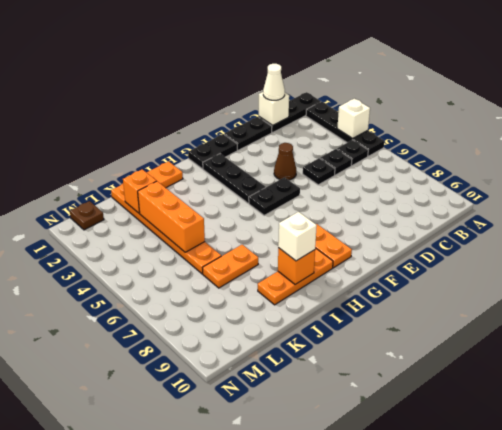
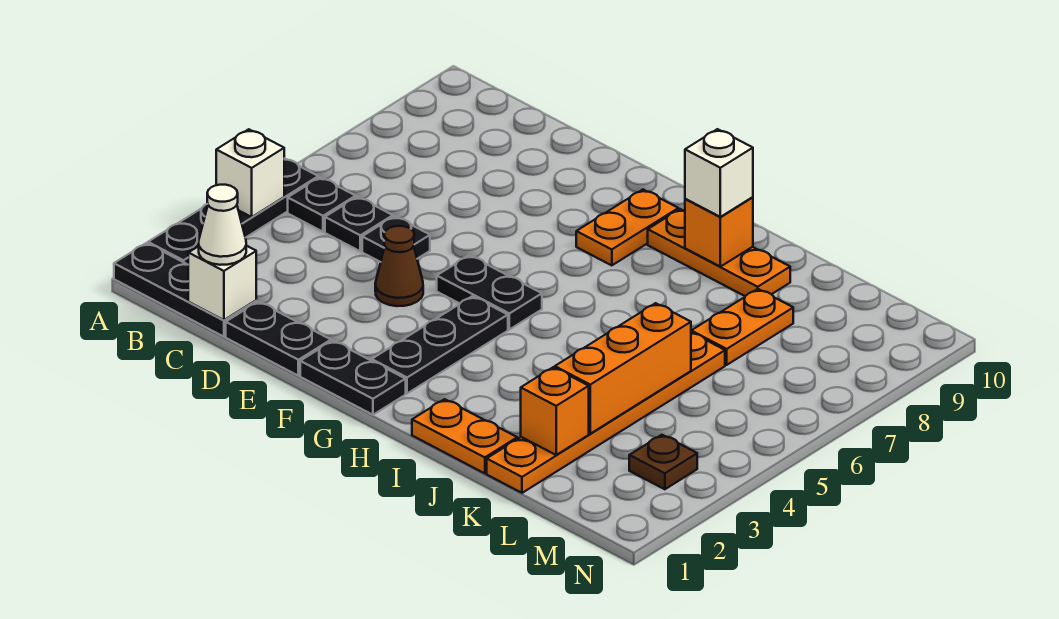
orange plate J7:K7 level 1 -> orange plate K7:K8 level 1
brown plate M1 level 1 -> brown plate M3 level 1

